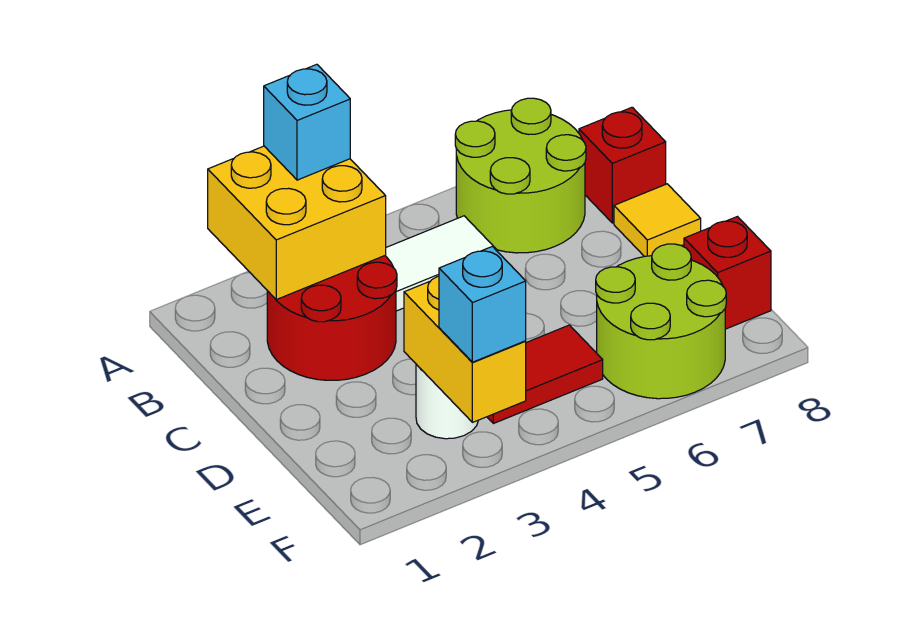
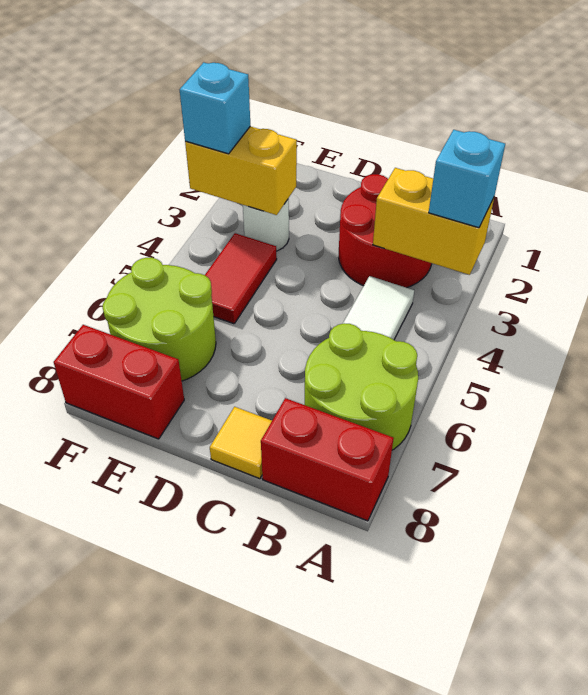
yellow brick A2:B3 level 2 -> yellow brick A3:B3 level 2
red brick B8 level 1 -> red brick A8:B8 level 1
red brick E8 level 1 -> red brick E8:F8 level 1

